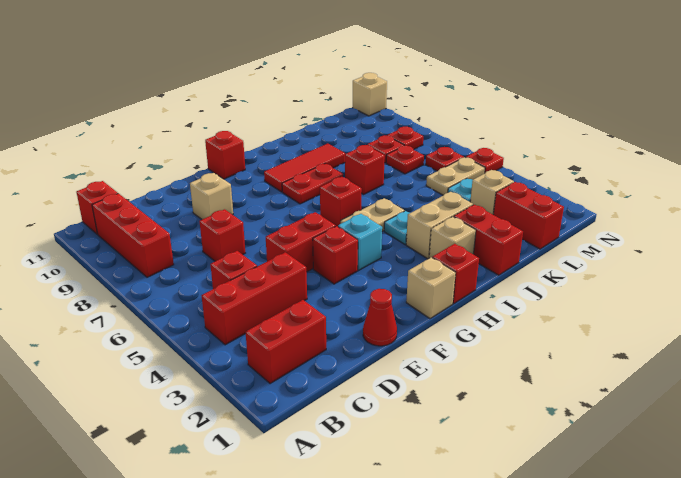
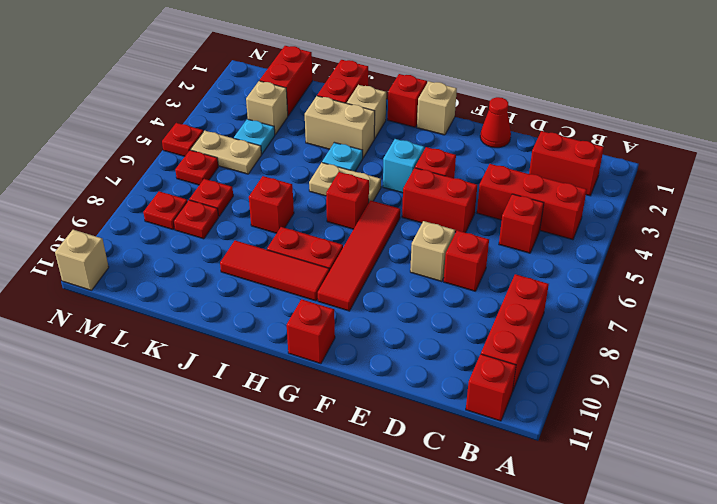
tan brick E9 level 1 -> tan brick E7 level 1
none -> red tile G6:G9 level 1

